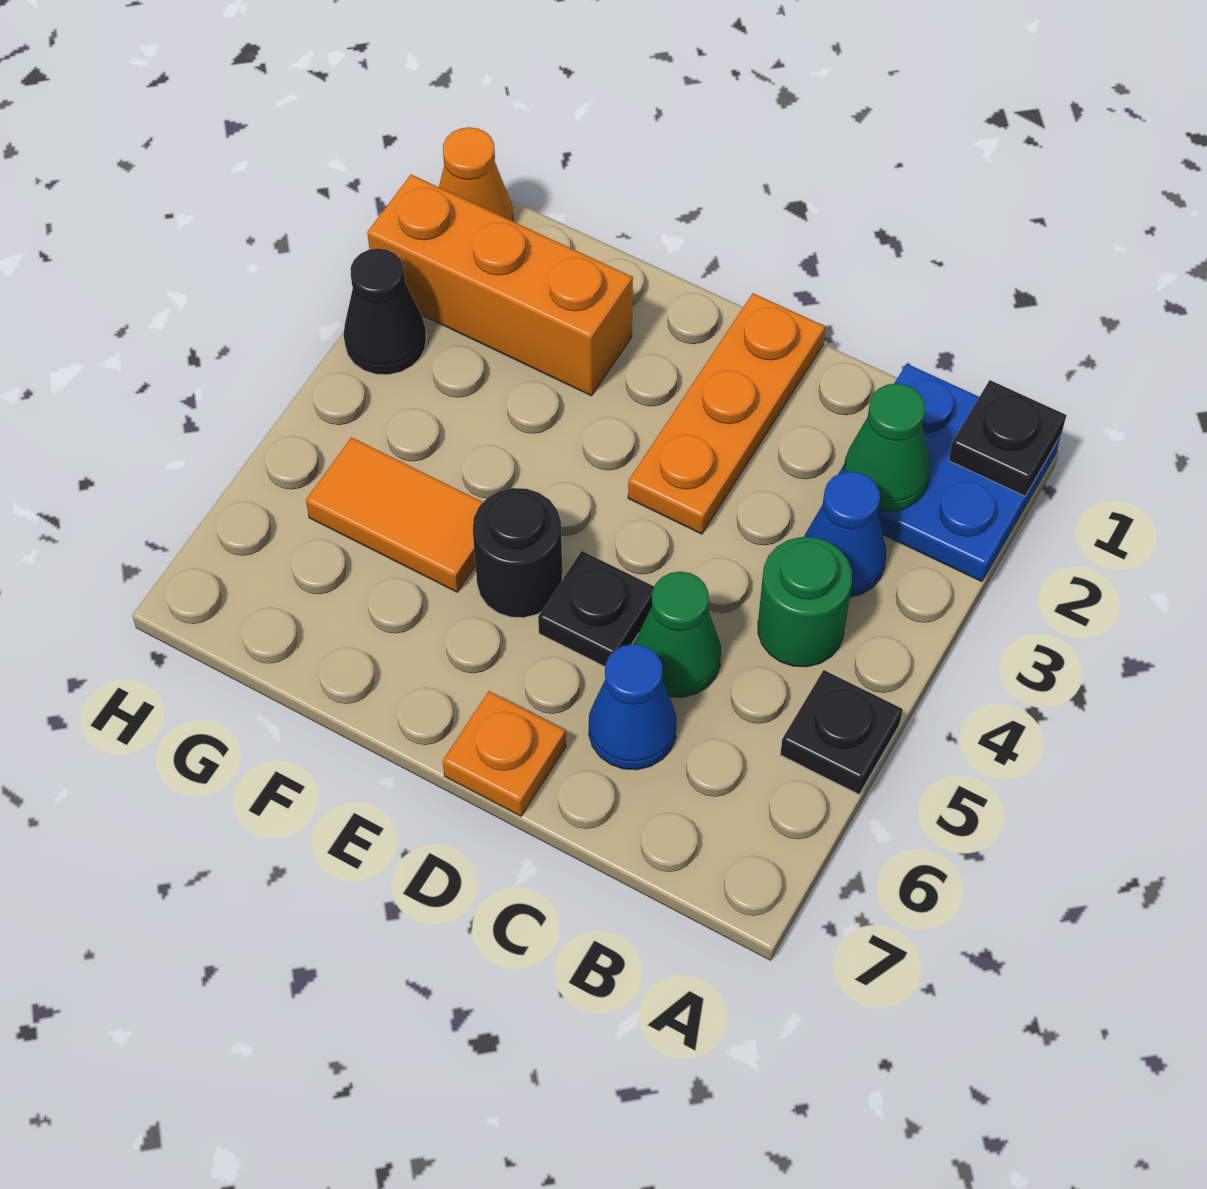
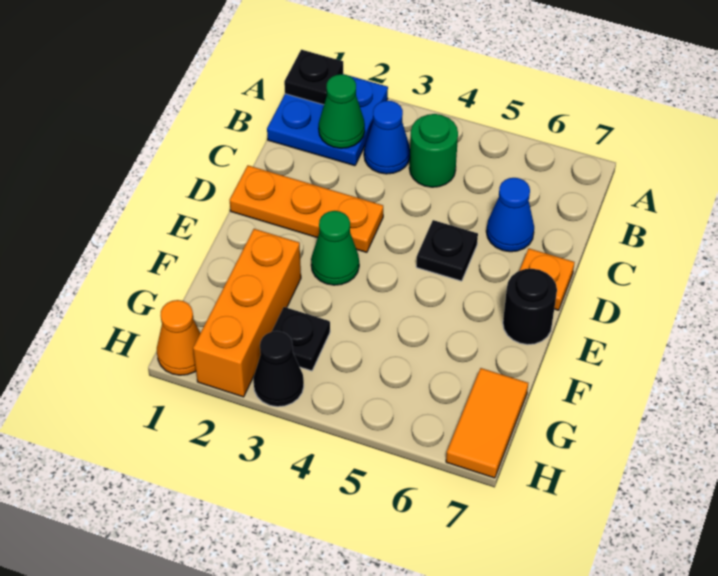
black plate A5 level 1 -> black plate G3 level 1
green cone C5 level 1 -> green cone E3 level 1
black round brick E5 level 1 -> black round brick E7 level 1
orange tile F5:G5 level 1 -> orange tile G7:H7 level 1

